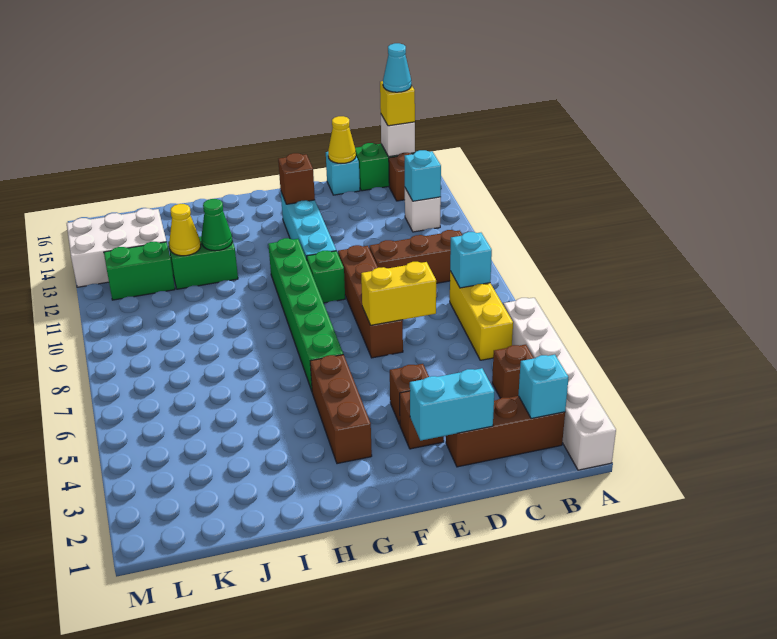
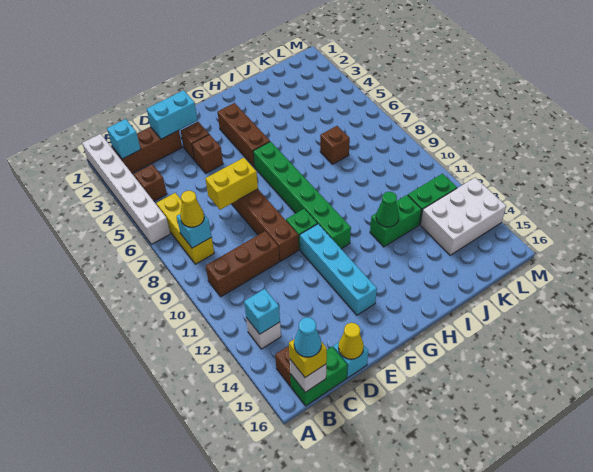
brown brick F14 level 2 -> brown brick J7 level 1
yellow cone J12 level 2 -> yellow cone B8 level 3

